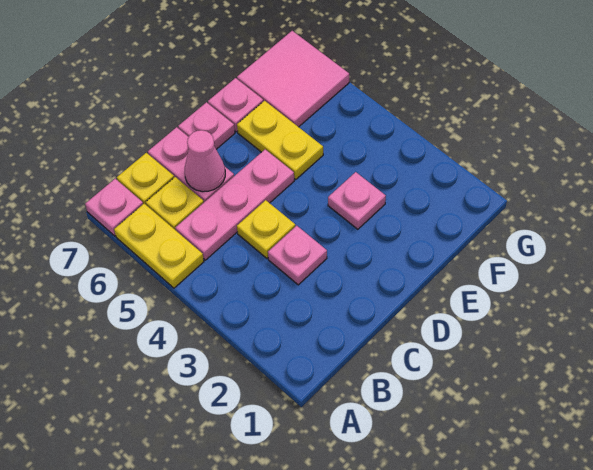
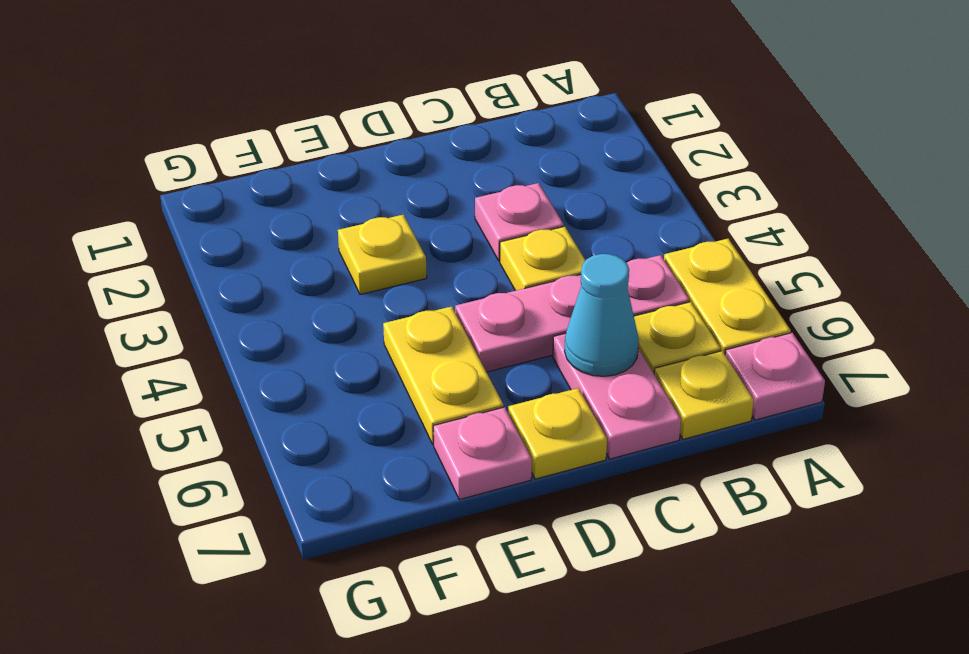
pink cone C6 level 2 -> cyan cone C6 level 2
pink plate D7 level 1 -> yellow plate D7 level 1
pink plate E3 level 1 -> yellow plate E3 level 1
pink tile F6:G7 level 1 -> none

